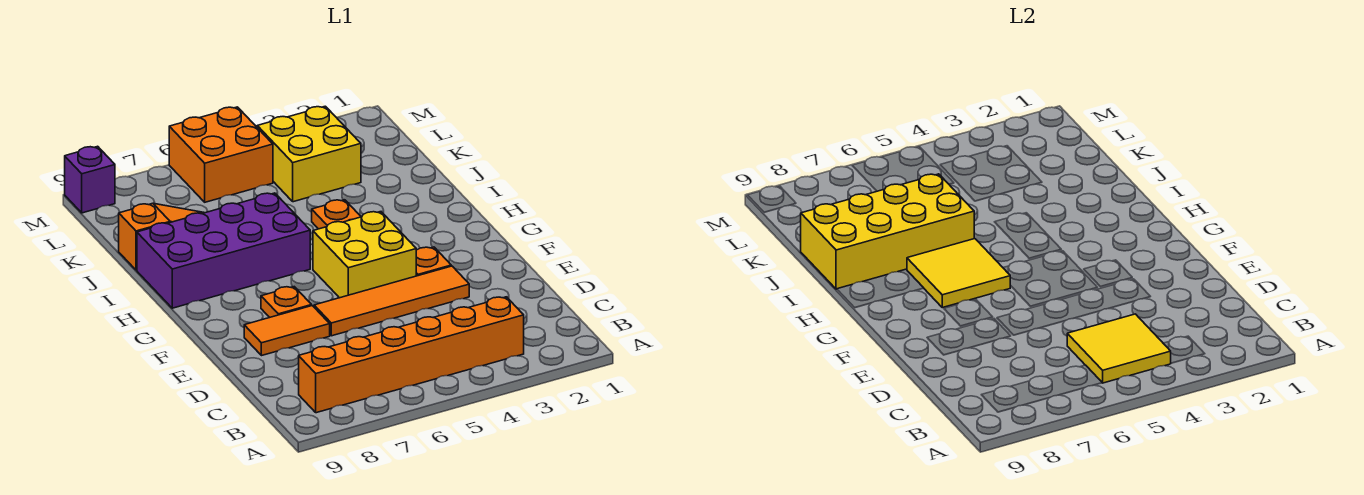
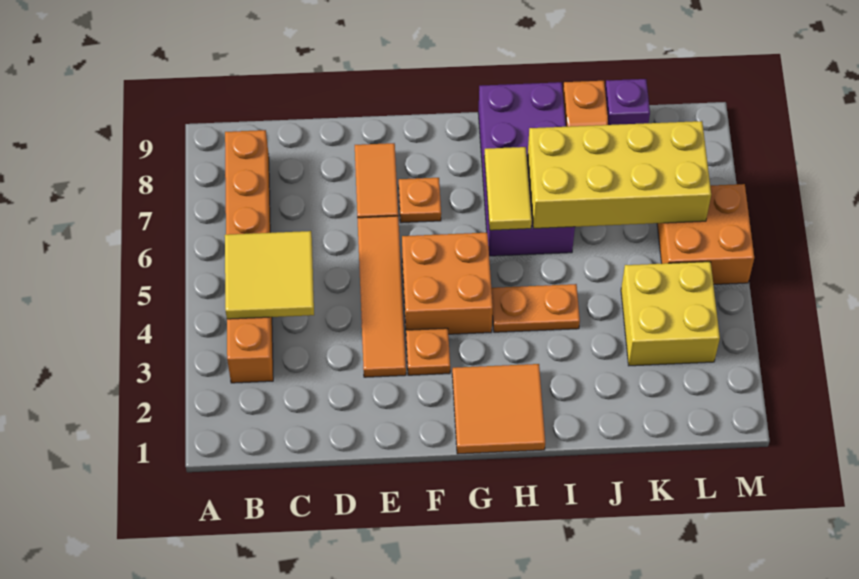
yellow brick F4:G5 level 1 -> orange brick F4:G5 level 1
none -> orange tile G1:H2 level 1
yellow tile G6:H7 level 2 -> yellow tile H6:H7 level 2
yellow brick I6:J9 level 2 -> yellow brick I6:L7 level 2
purple brick M9 level 1 -> purple brick K9 level 1

